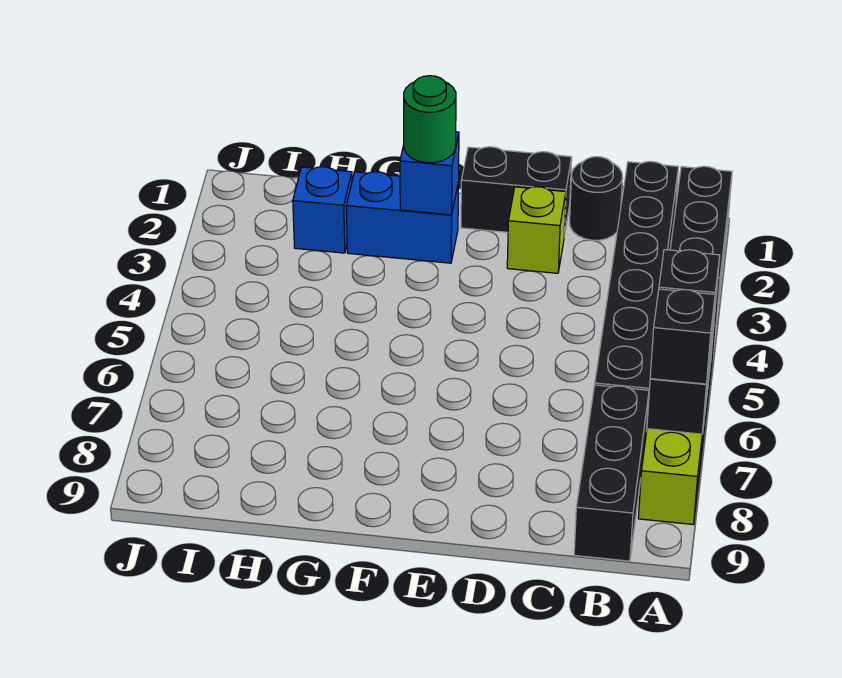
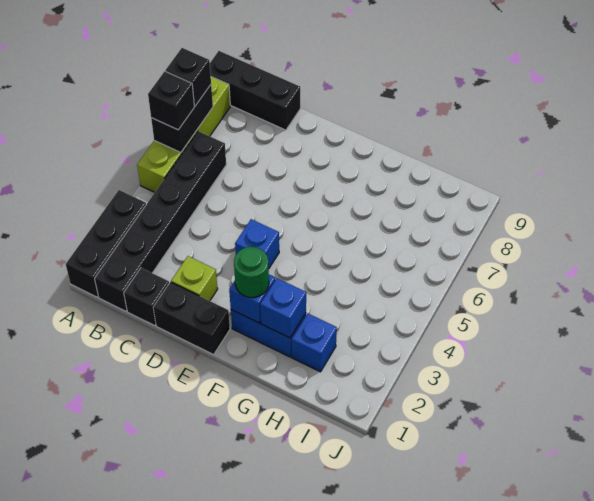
black brick B7:B9 level 1 -> black brick A9:C9 level 1
black round brick C1 level 1 -> black brick C1 level 1
none -> blue brick E4 level 1
none -> blue brick G2 level 2

